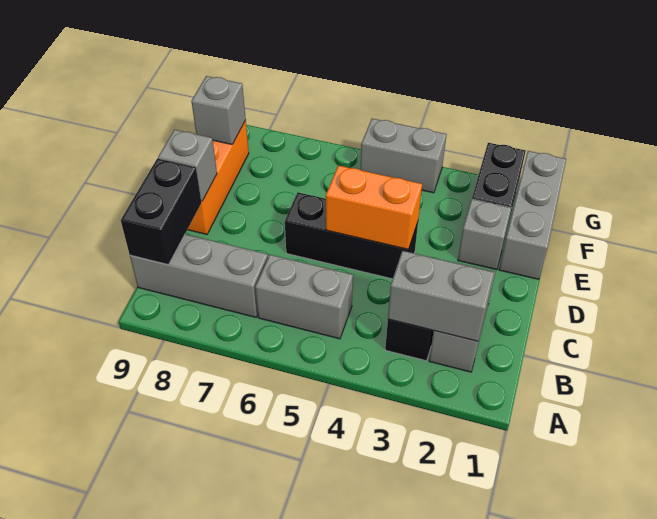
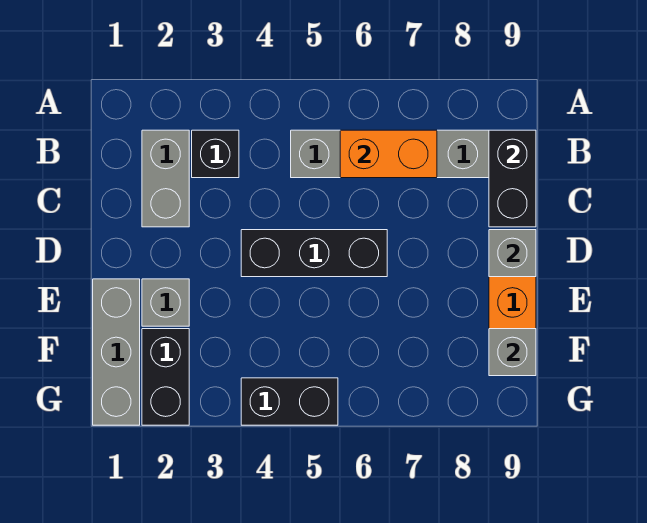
grey brick B2:B3 level 2 -> none
orange brick D4:D5 level 2 -> orange brick B6:B7 level 2
grey brick G4:G5 level 1 -> black brick G4:G5 level 1

